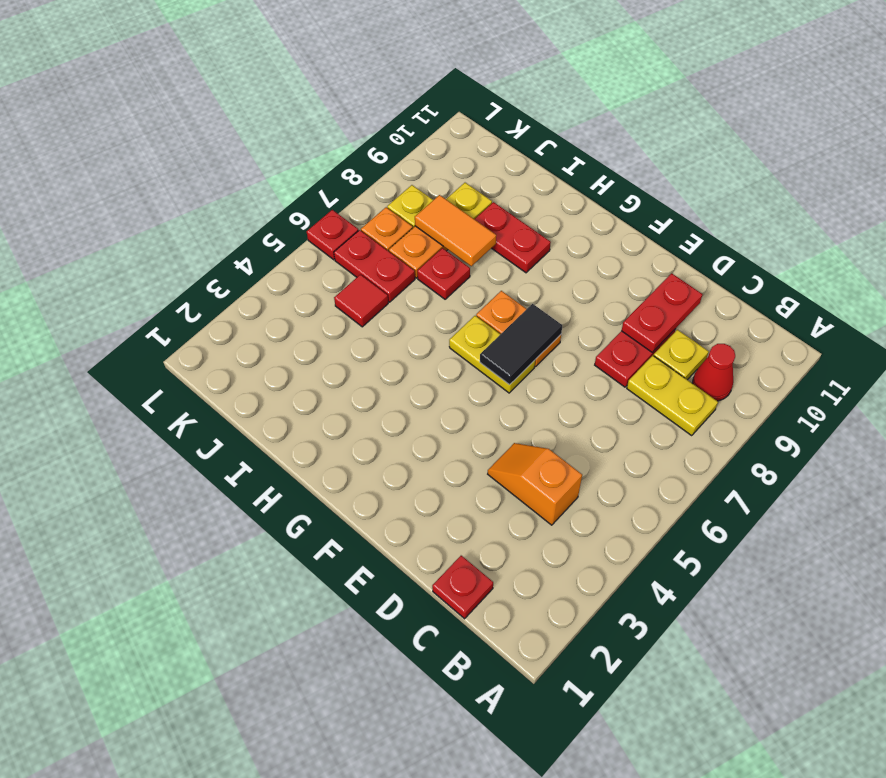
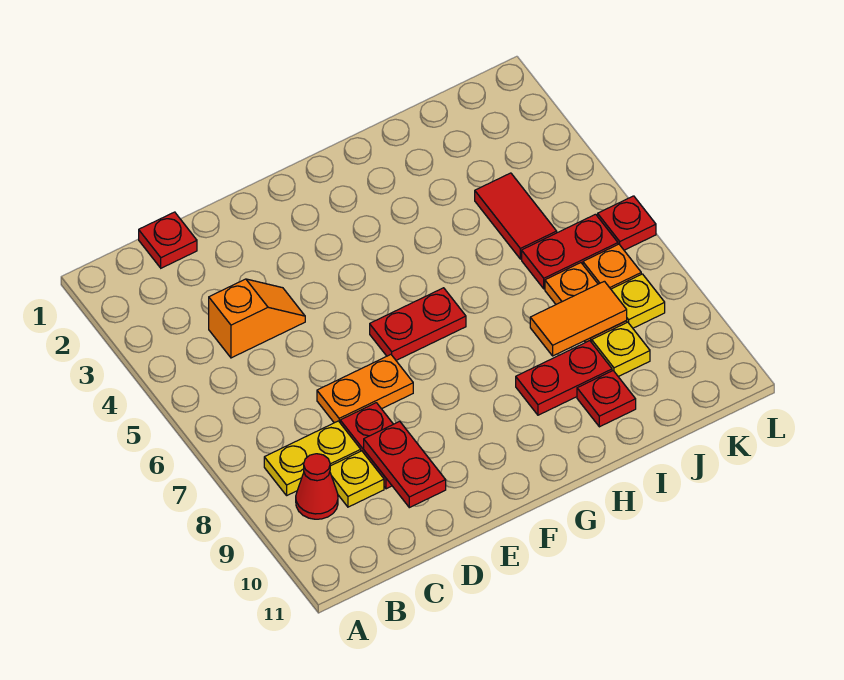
yellow plate F6:G6 level 1 -> red plate F6:G6 level 1
black tile F6:F7 level 2 -> none
orange plate F7:G7 level 1 -> orange plate D7:E7 level 1
red plate I7 level 1 -> red plate I10 level 1
red tile J5 level 1 -> red tile J4:J5 level 1

